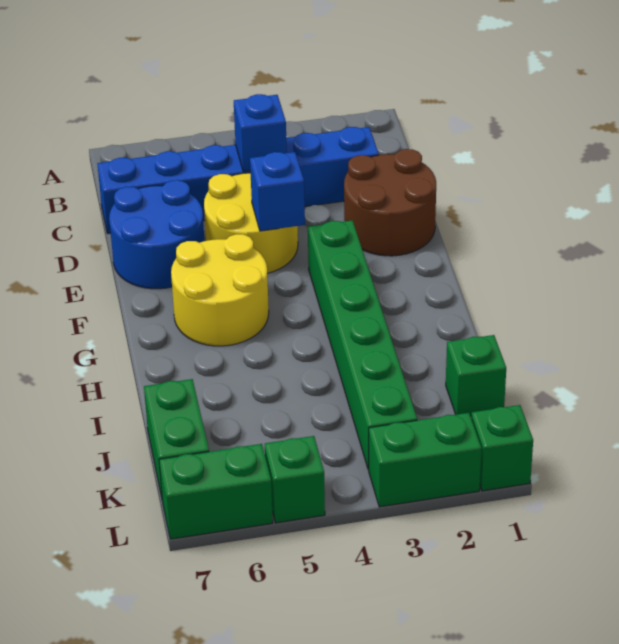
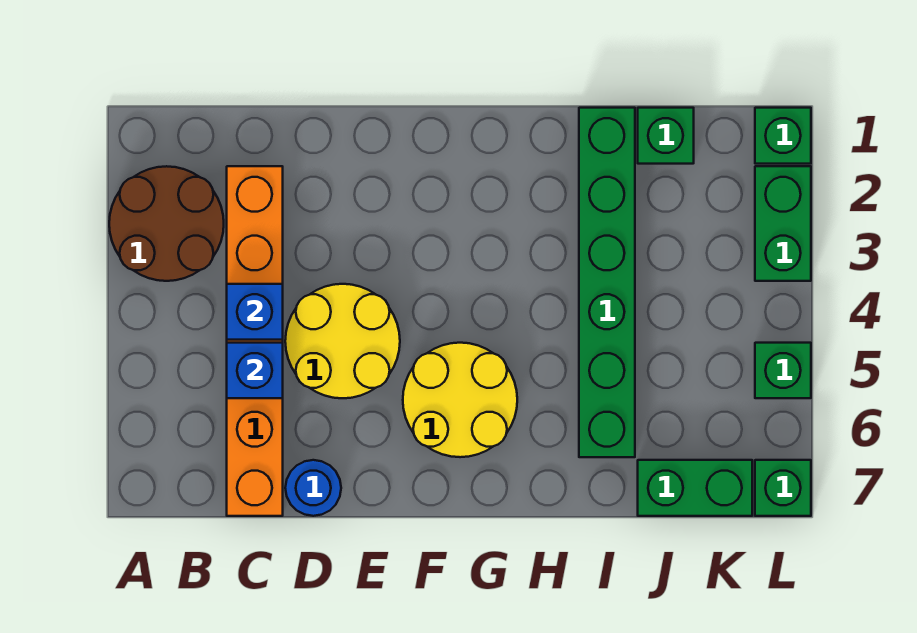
blue brick C2:C7 level 1 -> orange brick C2:C7 level 1
brown round brick D1:E2 level 1 -> brown round brick A2:B3 level 1
blue round brick D6:E7 level 1 -> blue round brick D7 level 1
blue brick E4 level 2 -> blue brick C5 level 2
green brick F3:K3 level 1 -> green brick I1:I6 level 1
green brick L6:L7 level 1 -> green brick L7 level 1

